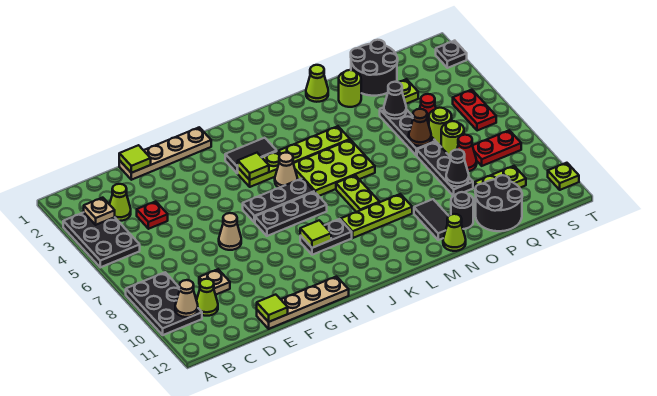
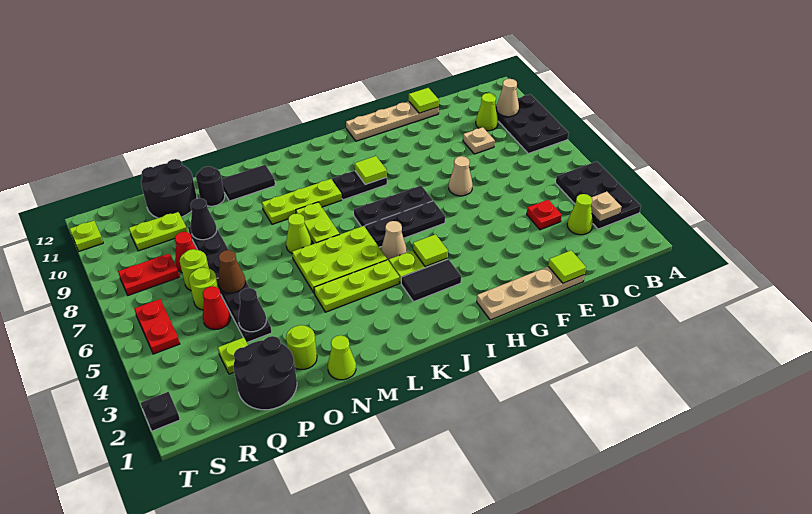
black tile N10:N11 level 1 -> black tile M11:N11 level 1
lime cone N12 level 1 -> lime cone M7 level 1

